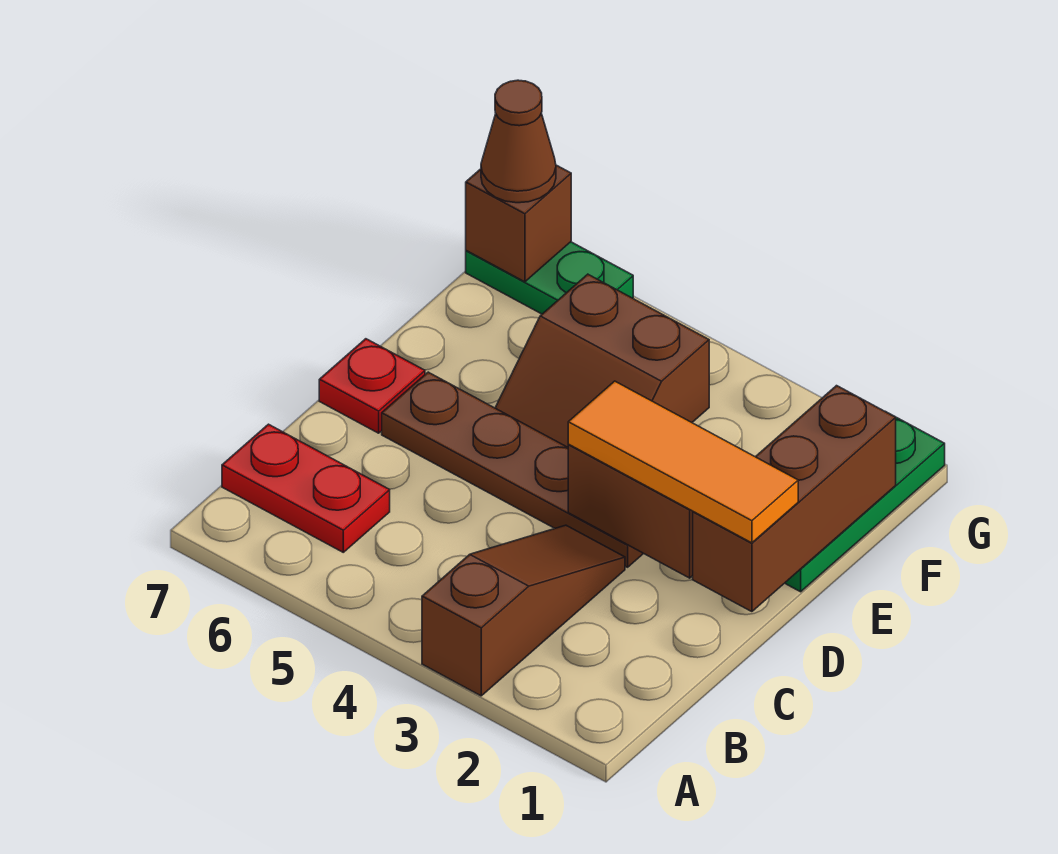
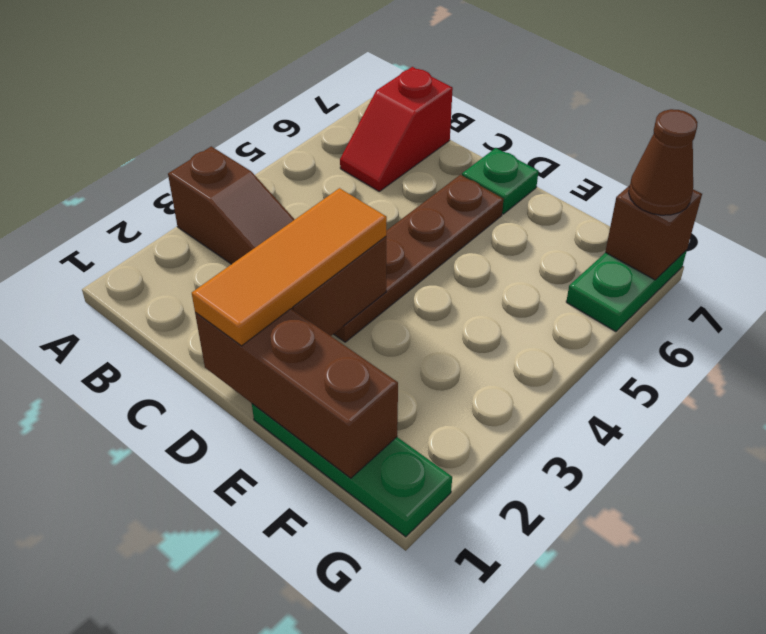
red plate B6:B7 level 1 -> red slope B6:B7 level 1 top 7
red plate D7 level 1 -> green plate D7 level 1
brown slope E4:F5 level 1 top F -> none

